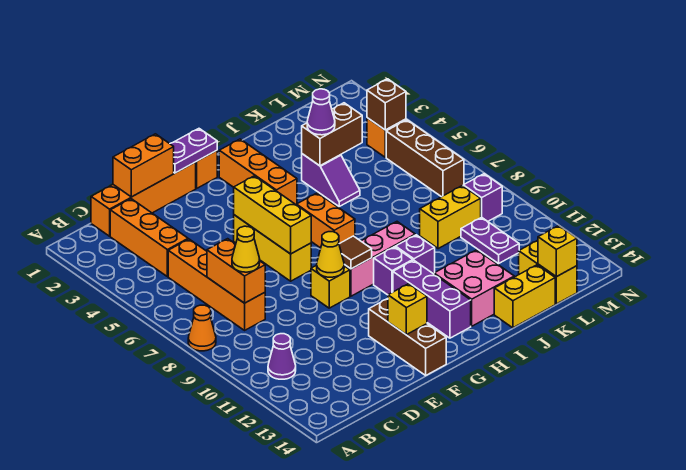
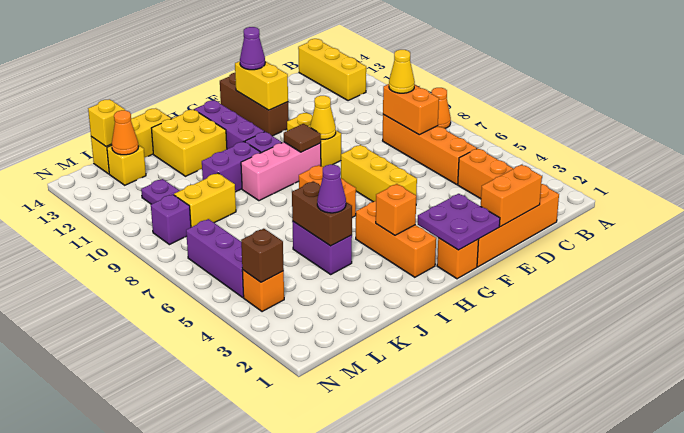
purple cone B11 level 1 -> purple cone F13 level 3
purple plate F1:G1 level 2 -> purple plate F1:G2 level 2
yellow brick F5:F7 level 2 -> yellow brick B12:B14 level 1
yellow brick F9 level 1 -> yellow brick F9:F10 level 1
yellow brick F13 level 2 -> yellow brick F12:F13 level 2
none -> orange brick H3 level 2
purple brick I10 level 1 -> purple brick I10:J10 level 1
pink brick I12:J13 level 1 -> yellow brick I12:J13 level 1
purple slope J4:J5 level 1 top 4 -> purple brick J4:J5 level 1
brown brick J4:K4 level 2 -> brown brick J4:J5 level 2
none -> orange cone L13 level 2
brown brick M5:M7 level 1 -> purple brick M5:M7 level 1

